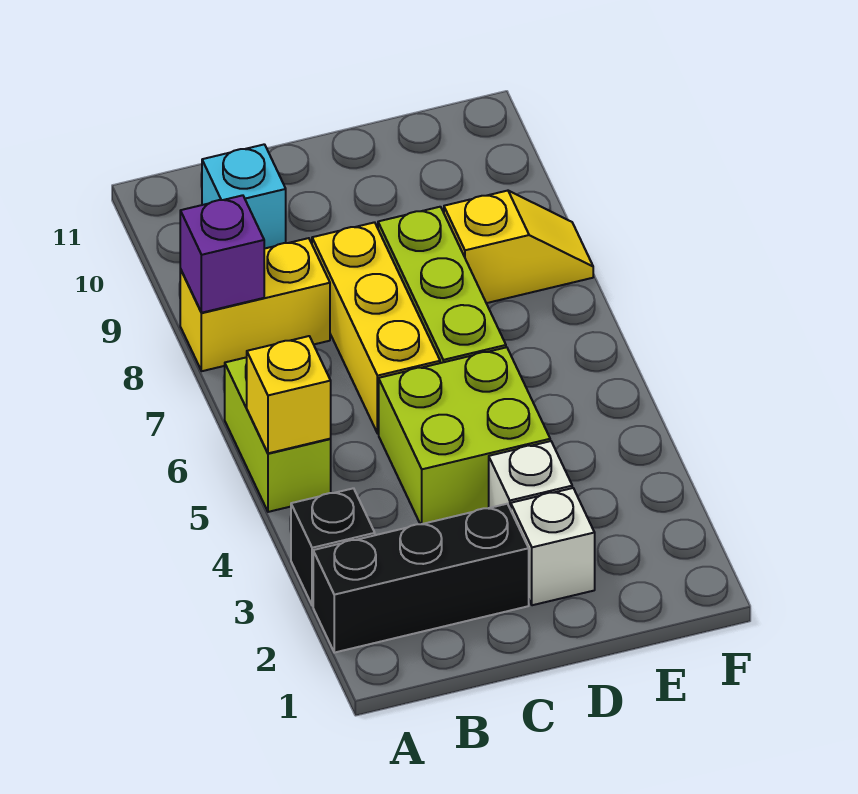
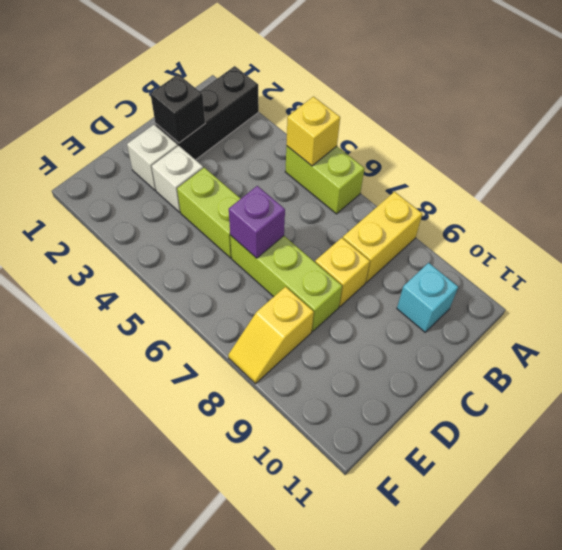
black brick A3 level 1 -> black brick C2 level 2
purple brick A8 level 2 -> purple brick D6 level 2
lime brick C4:D5 level 1 -> lime brick D4:D5 level 1
yellow brick C6:C8 level 1 -> yellow brick C8 level 1

